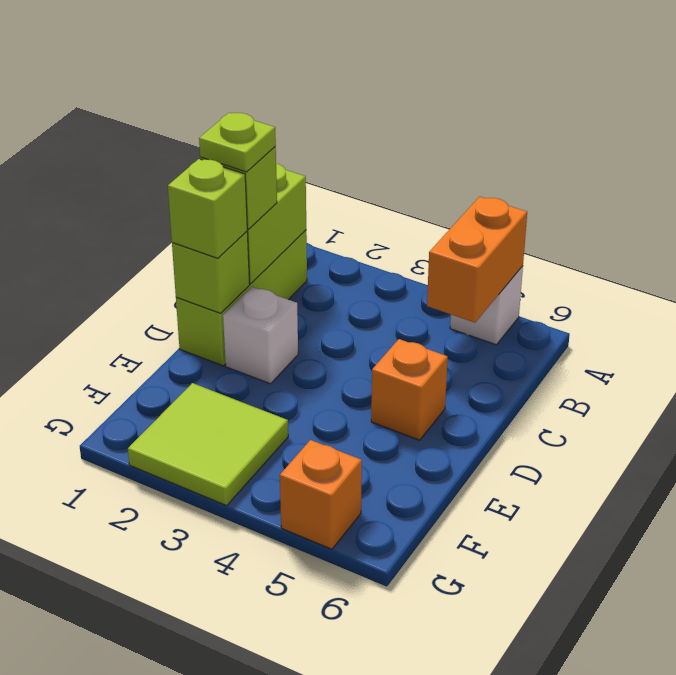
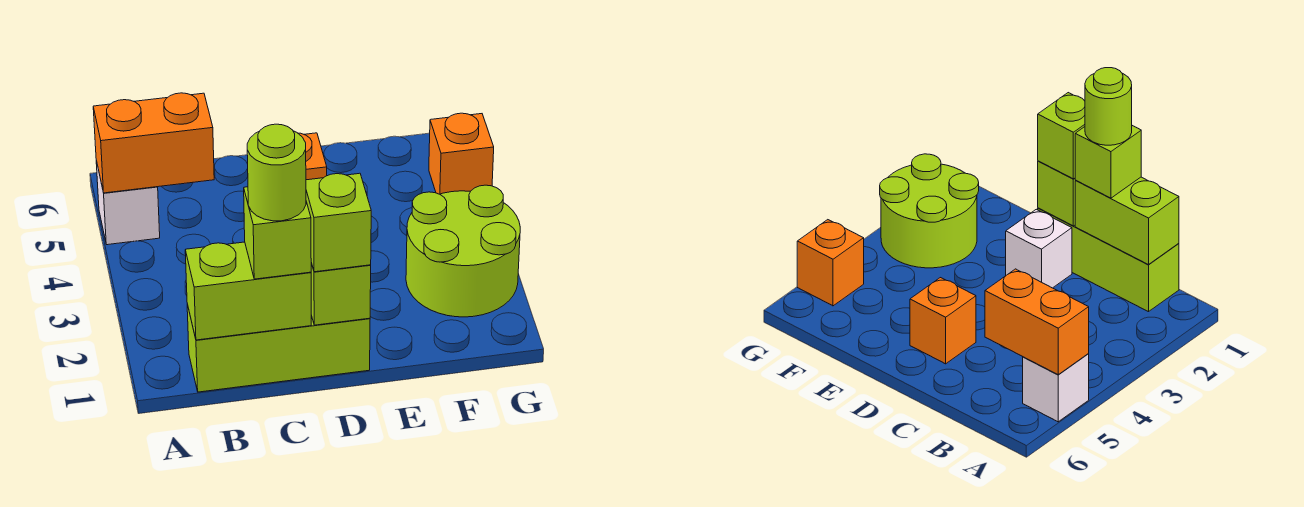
lime plate C1 level 4 -> lime round brick C1 level 4
lime tile F2:G3 level 1 -> lime round brick F2:G3 level 1

